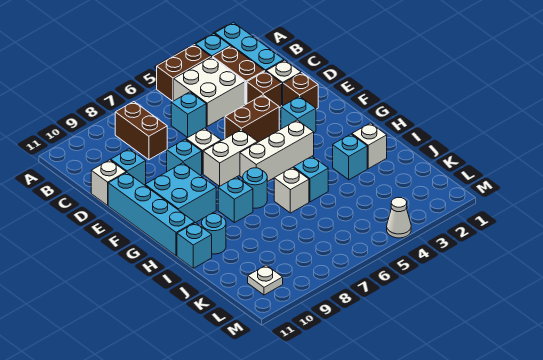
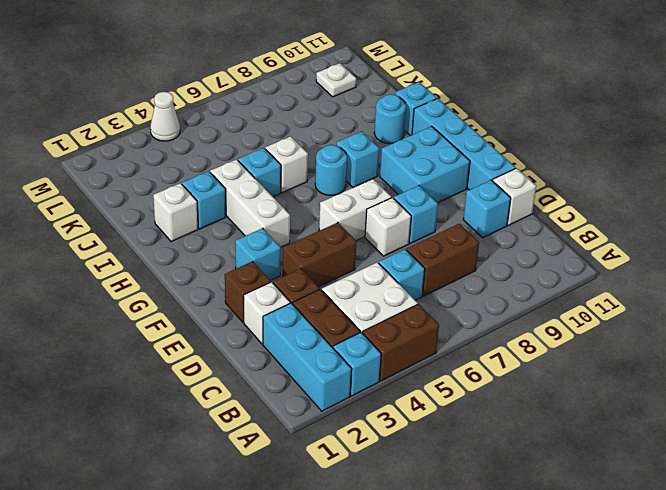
brown brick B8:C8 level 1 -> brown brick C7:C8 level 1
white brick G4:G6 level 1 -> white brick G4:I4 level 1

